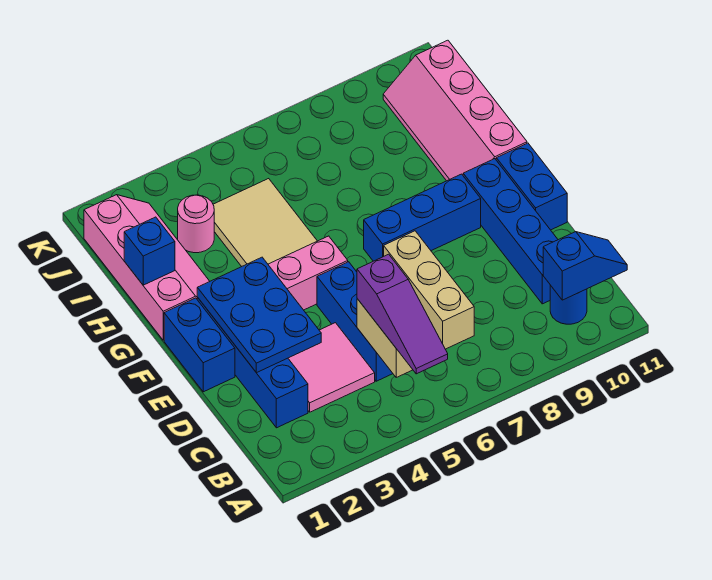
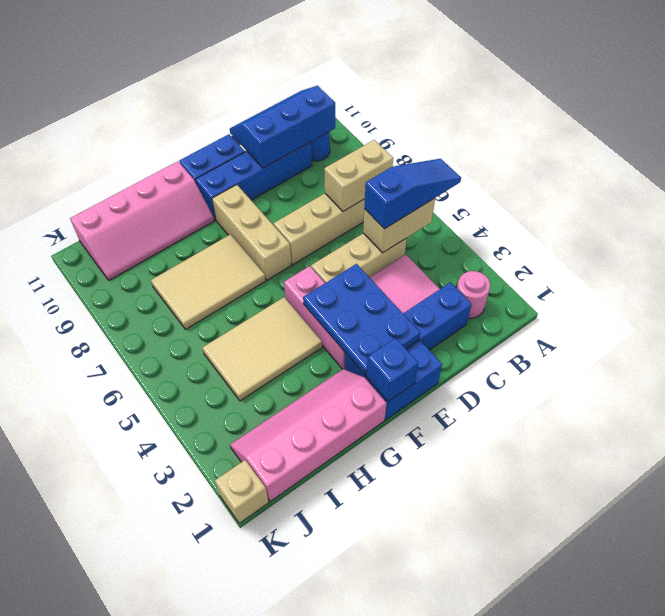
purple slope A5:C5 level 3 top C -> blue slope A5:C5 level 3 top C
none -> tan brick B7:C7 level 2
blue slope B10:B11 level 2 top 10 -> blue slope B10:D11 level 2 top 10
blue brick C5:E5 level 1 -> tan brick C5:E5 level 1
blue plate D2:F3 level 2 -> blue plate E2:F4 level 2
blue brick F7:F9 level 1 -> tan brick F7:F9 level 1
none -> tan tile G7:I8 level 1
blue brick H1 level 2 -> blue brick F1 level 2
pink round brick I3 level 1 -> pink round brick B2 level 1
none -> tan brick K1 level 1

